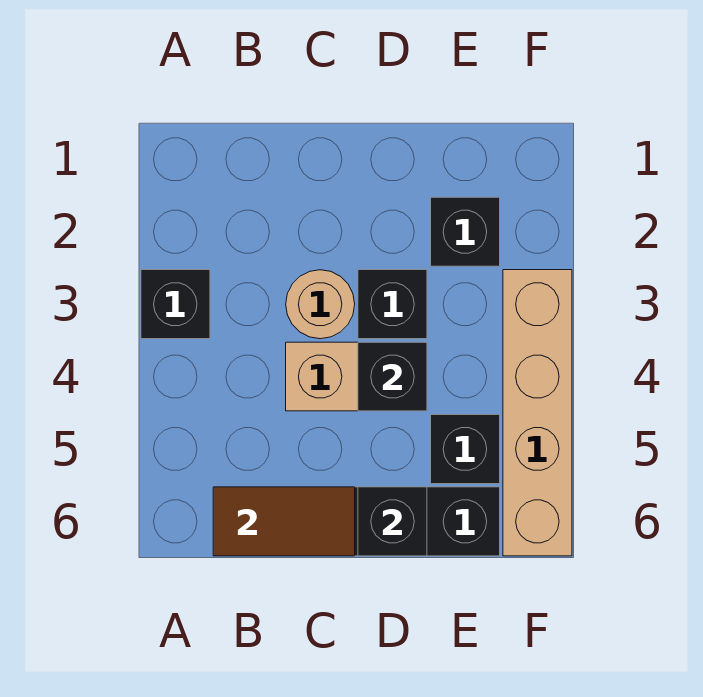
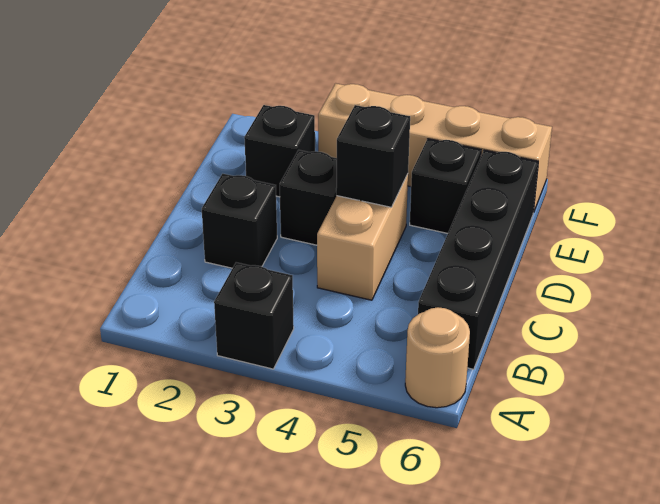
brown tile B6:C6 level 2 -> none
tan round brick C3 level 1 -> tan round brick A6 level 1
black brick D6 level 2 -> black brick C2 level 1

